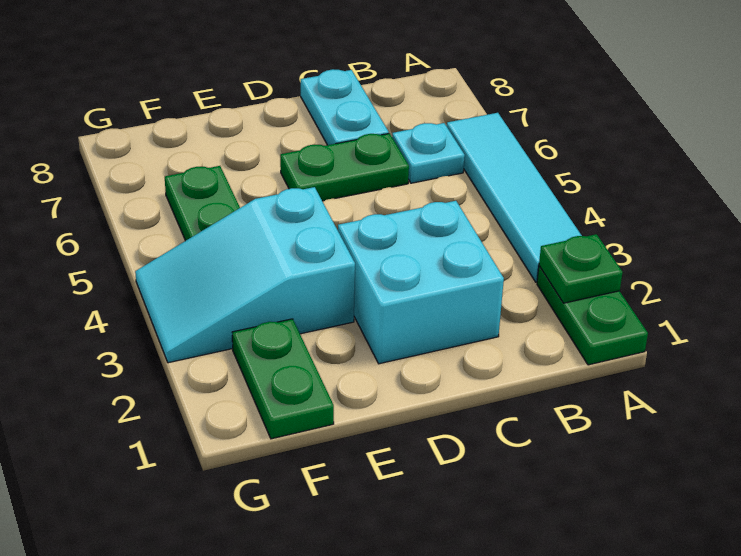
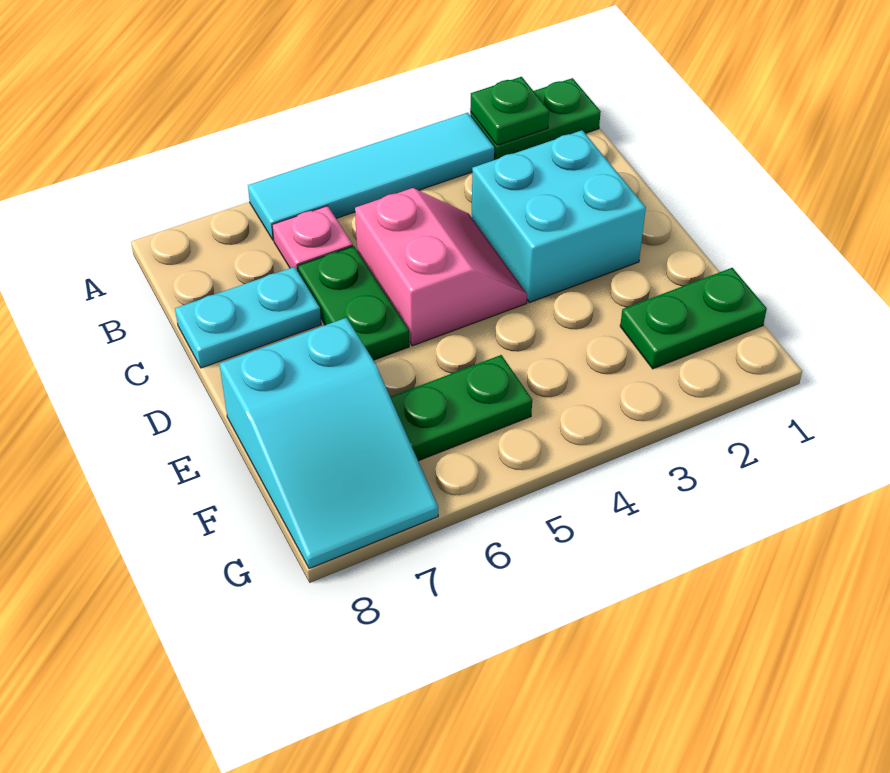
cyan plate B6 level 1 -> pink plate B6 level 1
none -> pink slope C4:D5 level 1 top 5
cyan slope E3:G4 level 1 top E -> cyan slope E7:G8 level 1 top E

